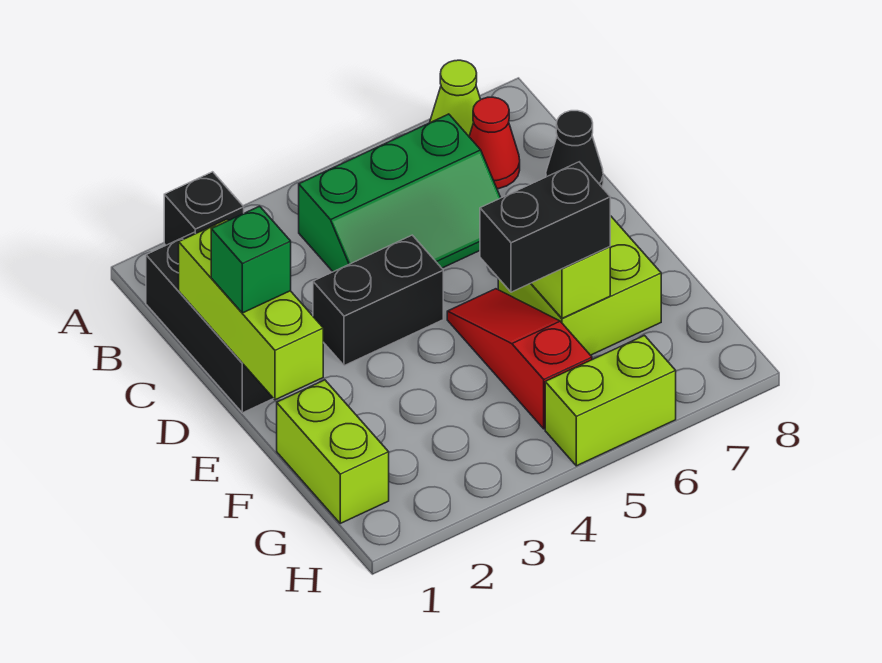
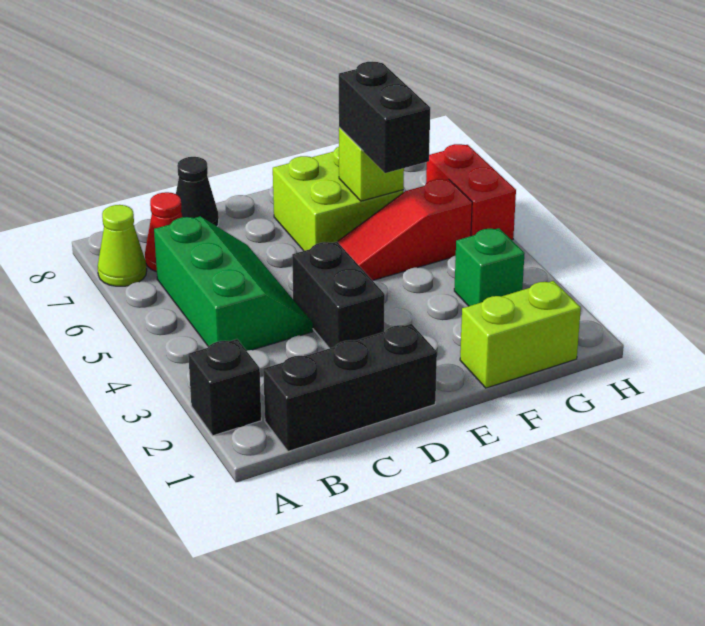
lime brick C1:E1 level 2 -> none
green brick D1 level 3 -> green brick G3 level 1
lime brick H5:H6 level 1 -> red brick H5:H6 level 1

